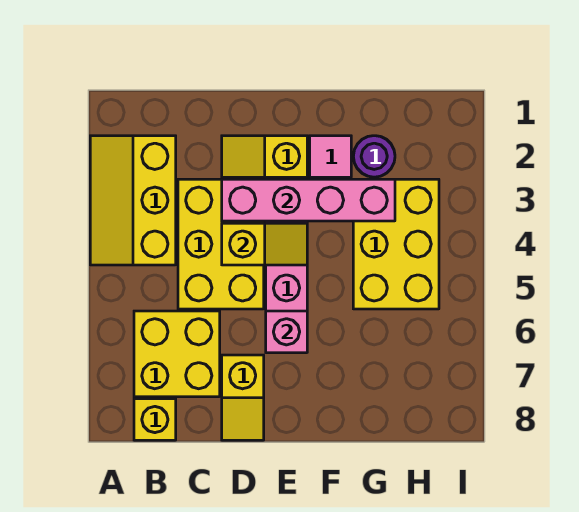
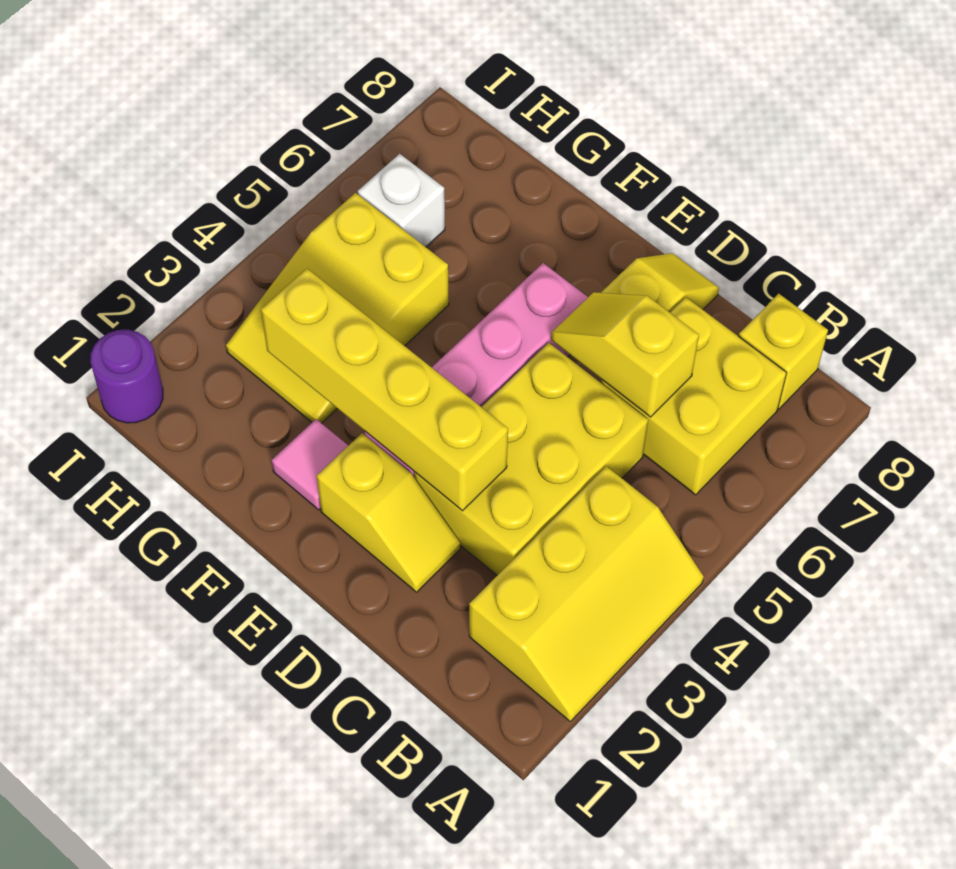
pink brick D3:G3 level 2 -> yellow brick D3:G3 level 2
yellow slope D4:E4 level 2 top D -> yellow slope C6:D6 level 2 top C
pink brick E6 level 2 -> none
purple round brick G2 level 1 -> purple round brick I1 level 1
yellow brick G3:H5 level 1 -> yellow slope G3:H5 level 1 top 5
none -> white brick H6 level 1

